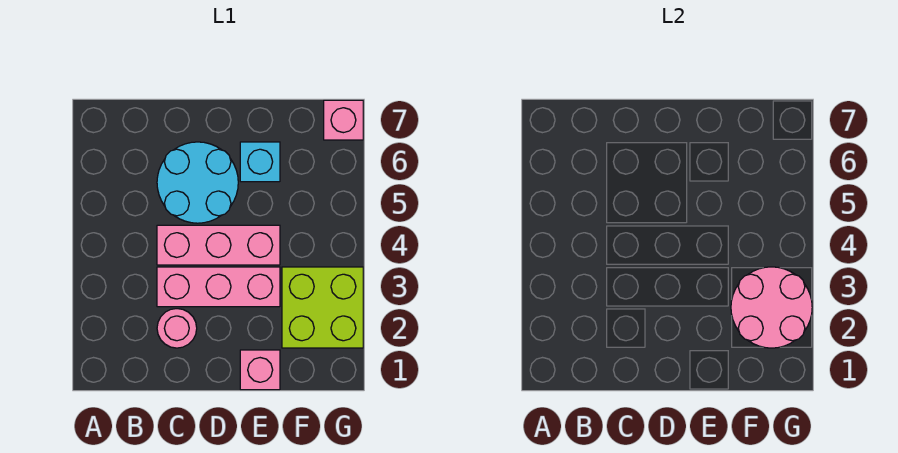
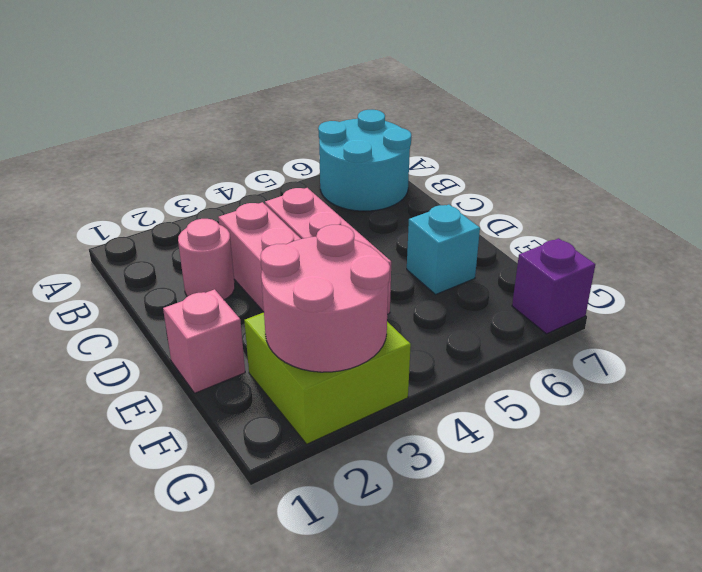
cyan round brick C5:D6 level 1 -> cyan round brick A6:B7 level 1
pink brick G7 level 1 -> purple brick G7 level 1

